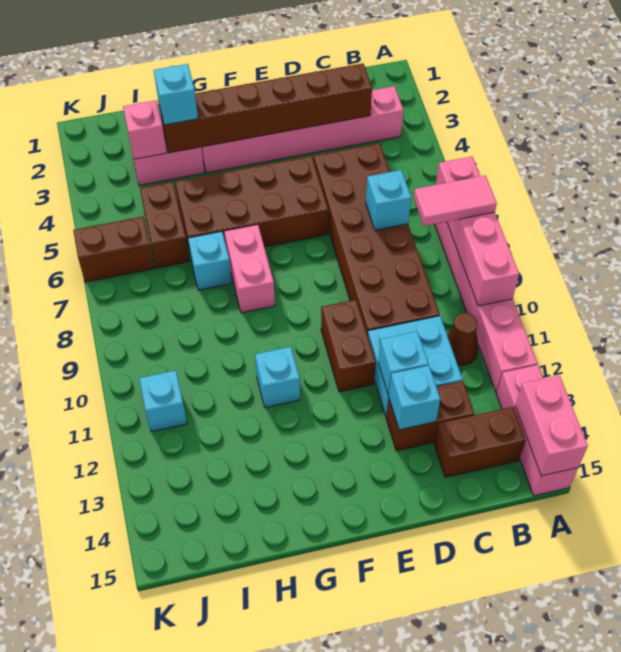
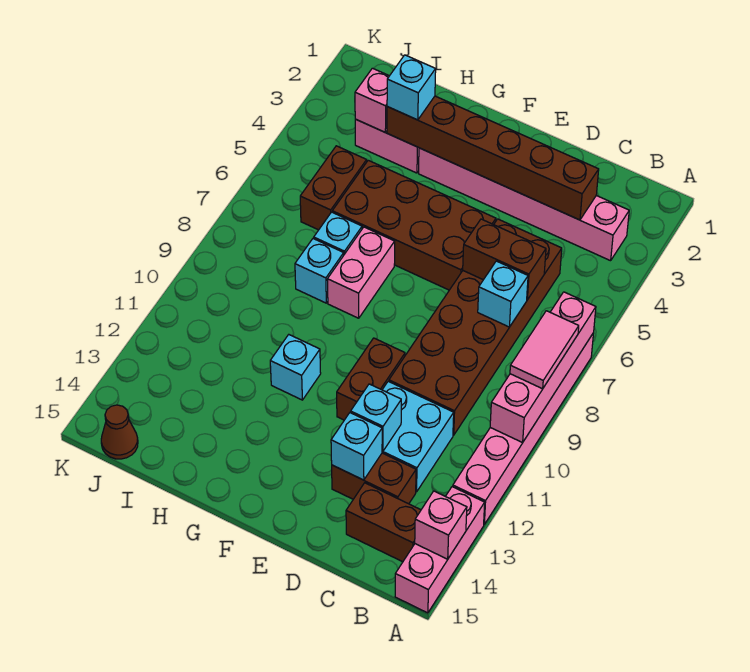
pink tile A8:B8 level 3 -> pink tile A8:A9 level 3
pink brick A14:A15 level 2 -> pink brick A14 level 2
brown cone B11 level 1 -> brown cone J15 level 1
brown brick J6:K6 level 1 -> brown brick C6:D6 level 2
cyan brick J11 level 1 -> cyan brick H8 level 1

